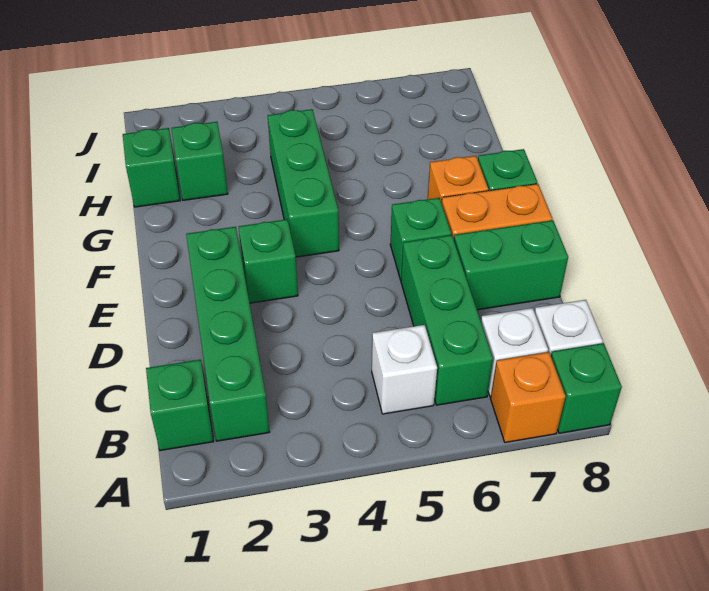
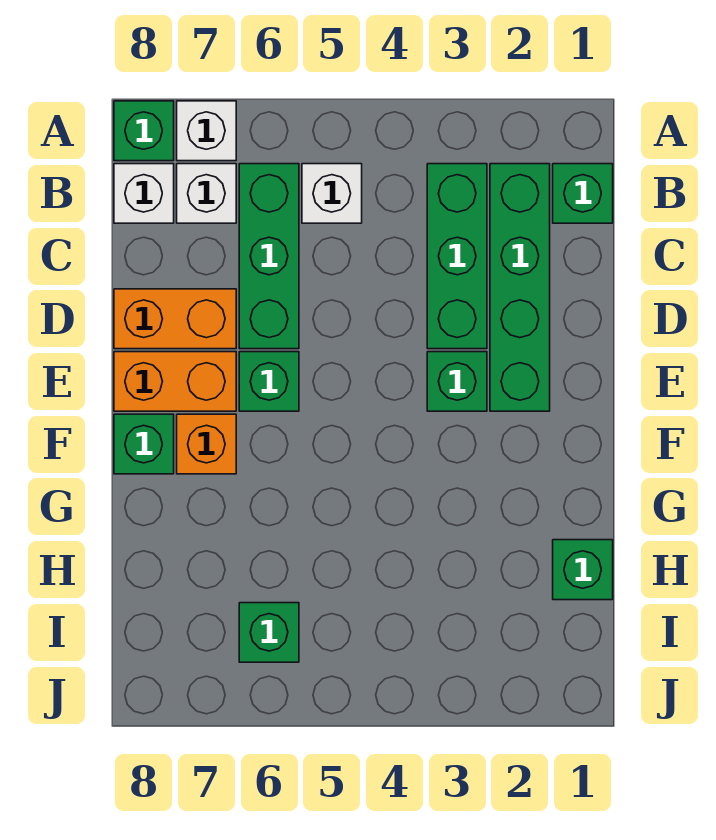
orange brick A7 level 1 -> white brick A7 level 1
green brick D7:D8 level 1 -> orange brick D7:D8 level 1
green brick F4:H4 level 1 -> green brick B3:D3 level 1
green brick H2 level 1 -> green brick I6 level 1

